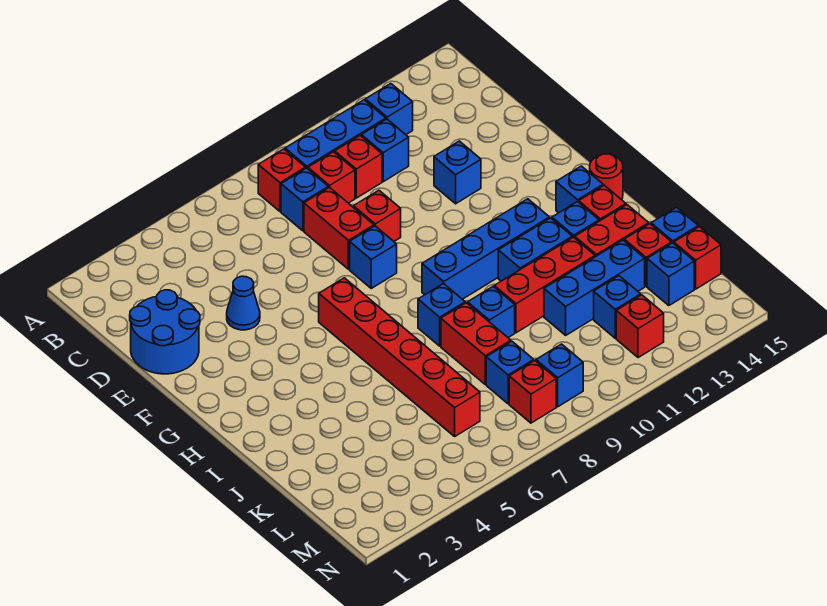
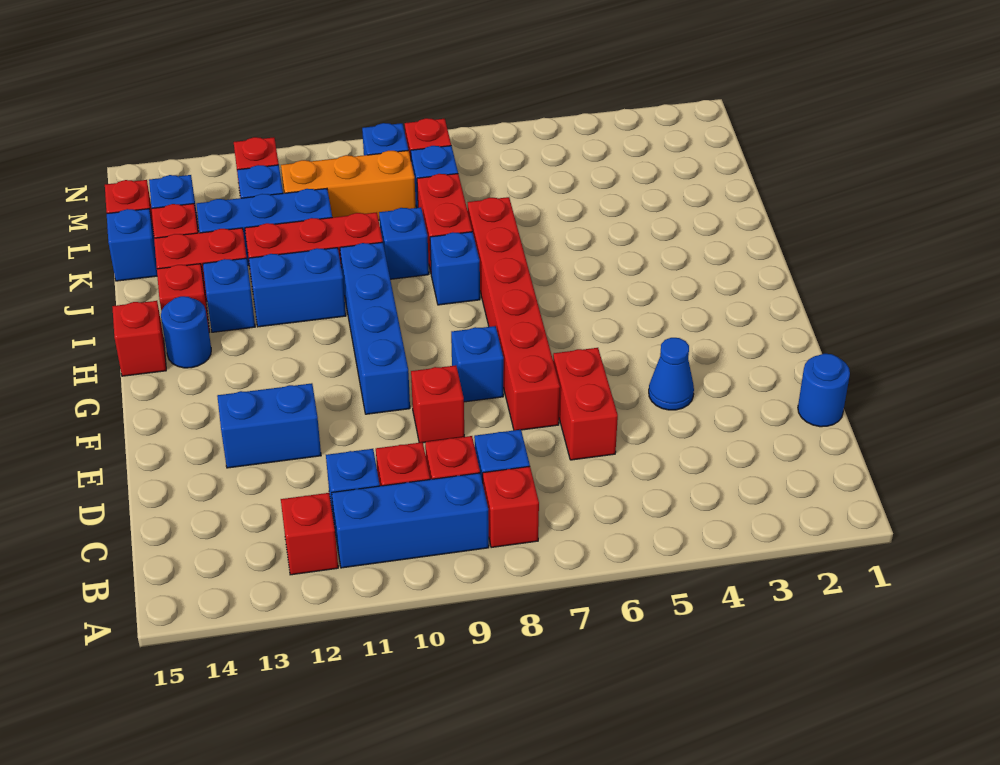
blue brick B12 level 1 -> red brick B12 level 1
blue round brick D1:E2 level 1 -> blue round brick D1 level 1
red brick D8:E8 level 1 -> red brick D6:E6 level 1
blue brick E12 level 1 -> blue brick E12:E13 level 1
red brick G6:L6 level 1 -> red brick E7:J7 level 1
blue brick H9:H12 level 1 -> blue brick F10:I10 level 1
blue brick H14 level 1 -> blue round brick H14 level 1
red round brick H15 level 1 -> red brick H15 level 1
none -> orange brick L9:L11 level 1

